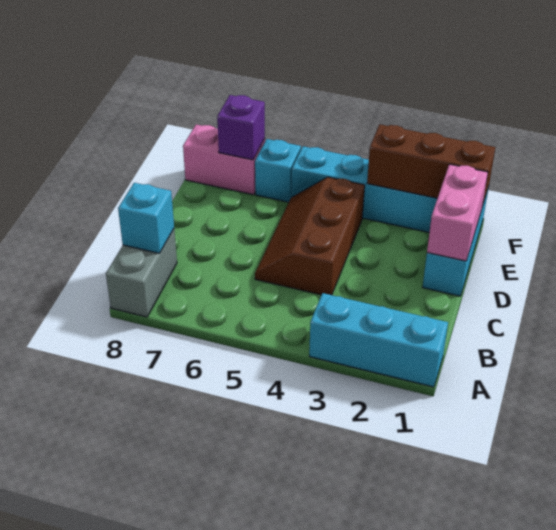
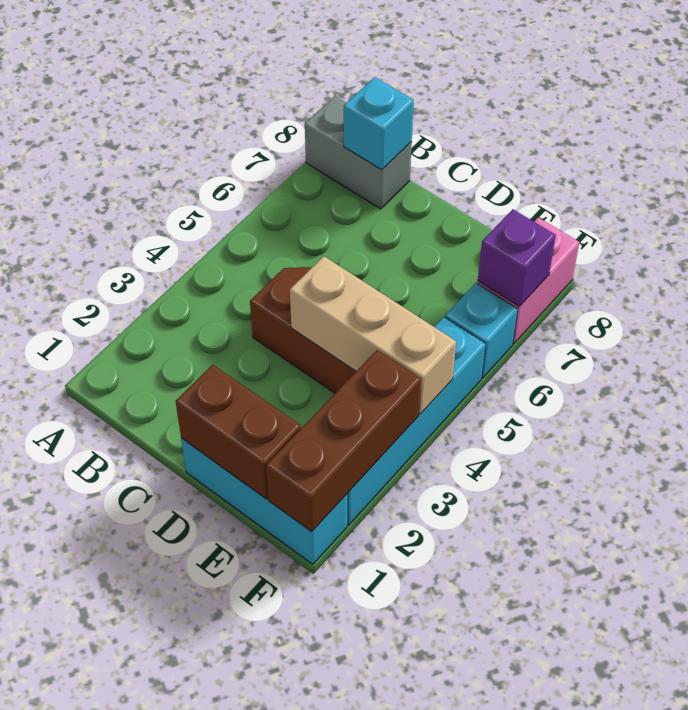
cyan brick A1:A3 level 1 -> none
pink brick D1:E1 level 2 -> brown brick D1:E1 level 2
none -> tan brick D4:F4 level 2

